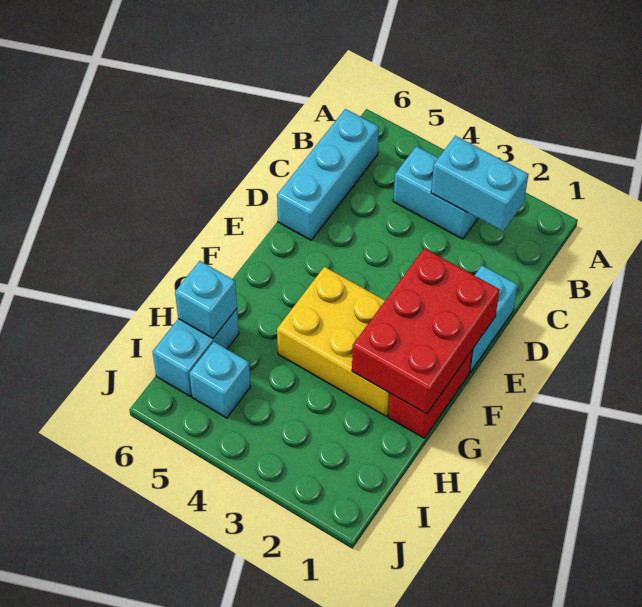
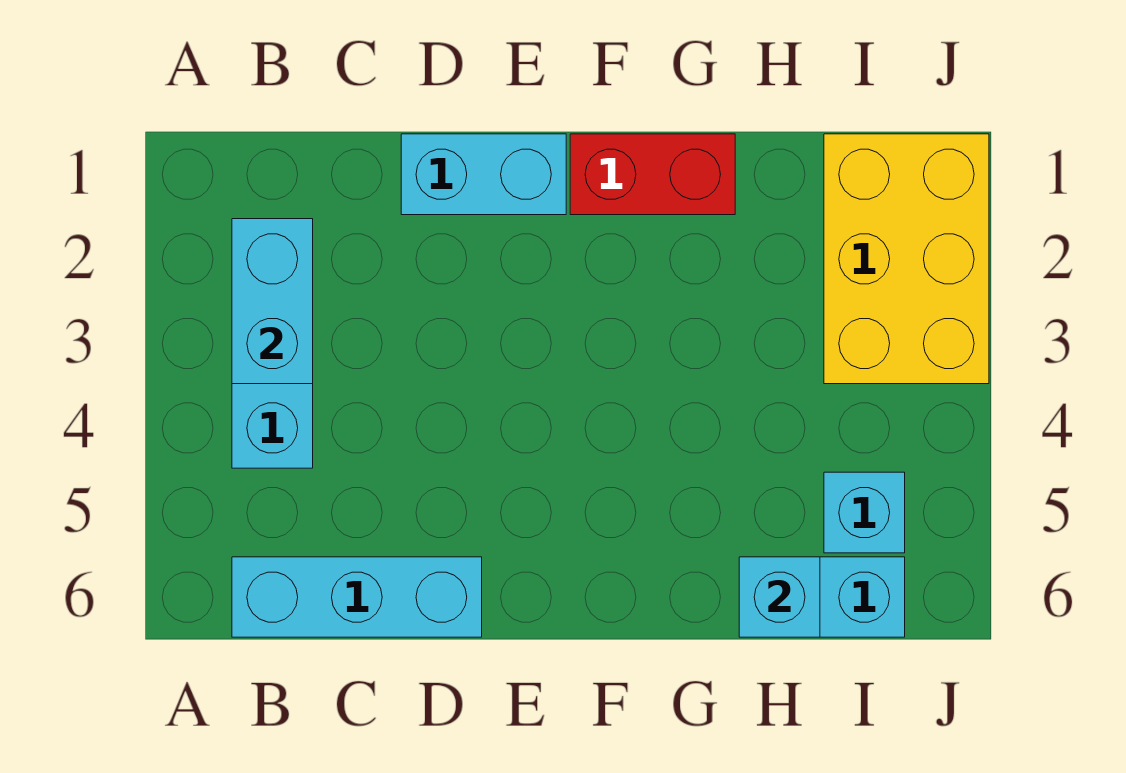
red brick E1:G2 level 2 -> none
yellow brick F2:G4 level 1 -> yellow brick I1:J3 level 1

